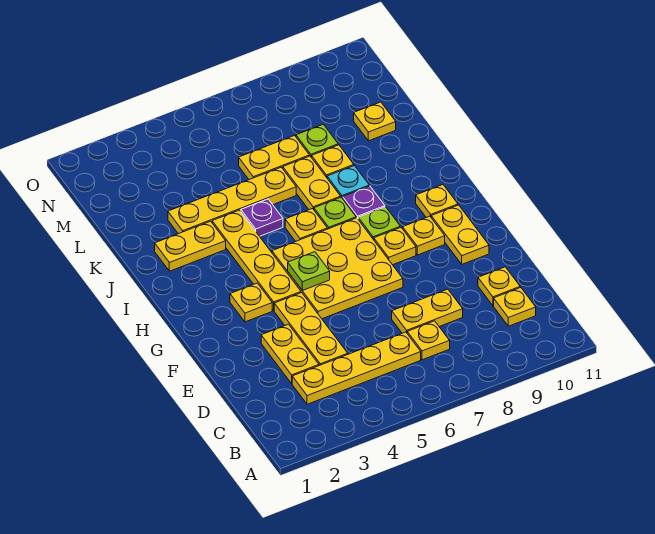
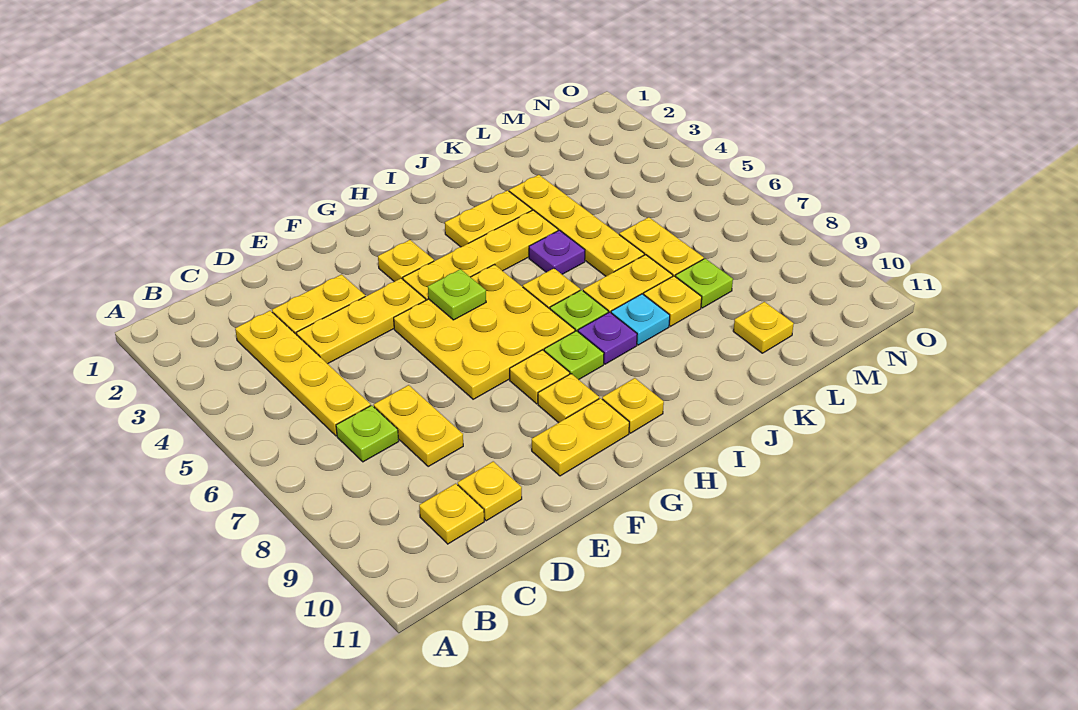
yellow plate C7 level 1 -> lime plate C7 level 1
yellow plate J2:J3 level 1 -> yellow plate I3:J3 level 1

